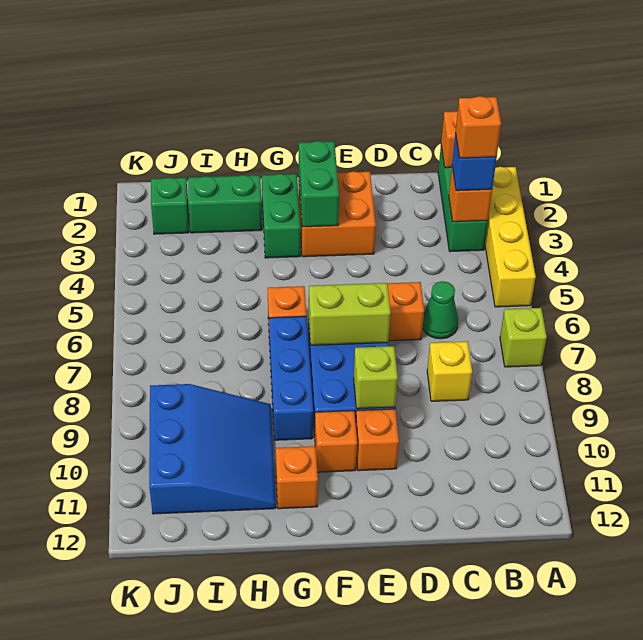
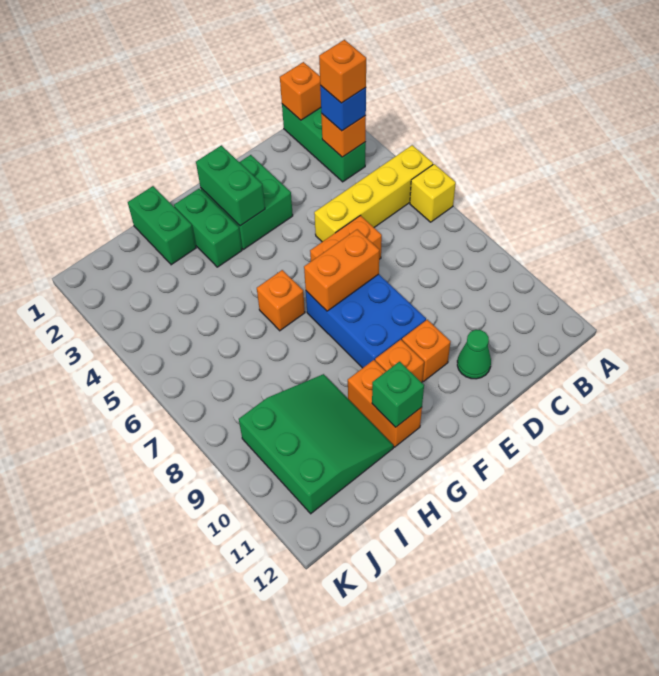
yellow brick A2:A5 level 1 -> yellow brick A5:D5 level 1
lime brick A7 level 1 -> none
green cone C6 level 1 -> green cone D11 level 1
yellow brick C8 level 1 -> yellow brick A6 level 1
orange brick E2:F3 level 1 -> green brick E2:F3 level 1
lime brick E7:F7 level 2 -> orange brick E7:F7 level 2
lime brick E9 level 2 -> none
blue brick G7:G9 level 1 -> none
orange brick G11 level 1 -> orange brick G10:G11 level 1
green brick H2:I2 level 1 -> green brick H1:H2 level 1
blue slope H9:J11 level 1 top J -> green slope H9:J11 level 1 top J
green brick J2 level 1 -> green brick G11 level 2

